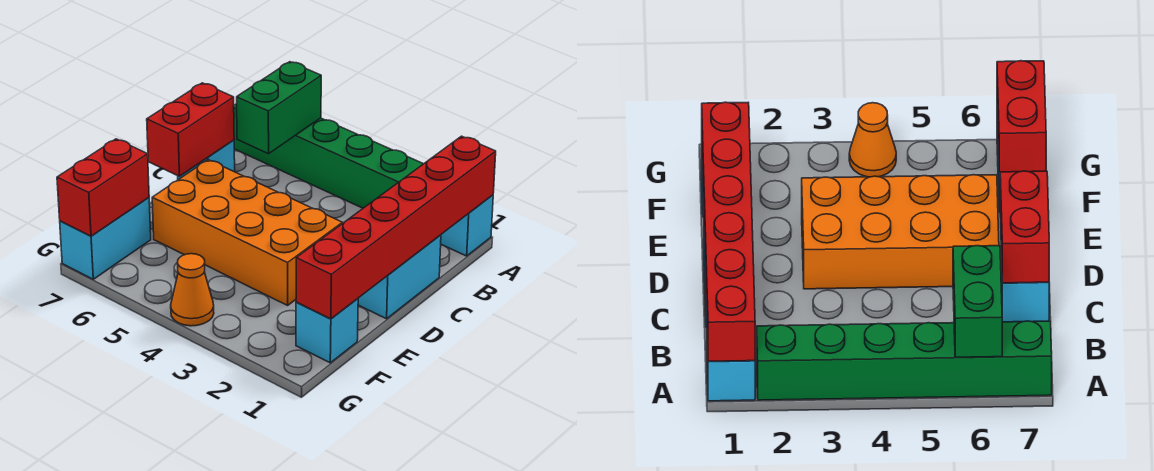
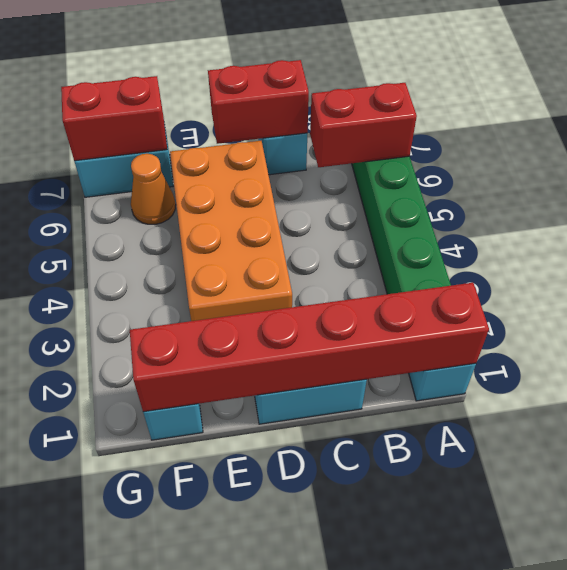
green brick A6:B6 level 2 -> red brick A6:B6 level 2
orange cone G4 level 1 -> orange cone F6 level 1

